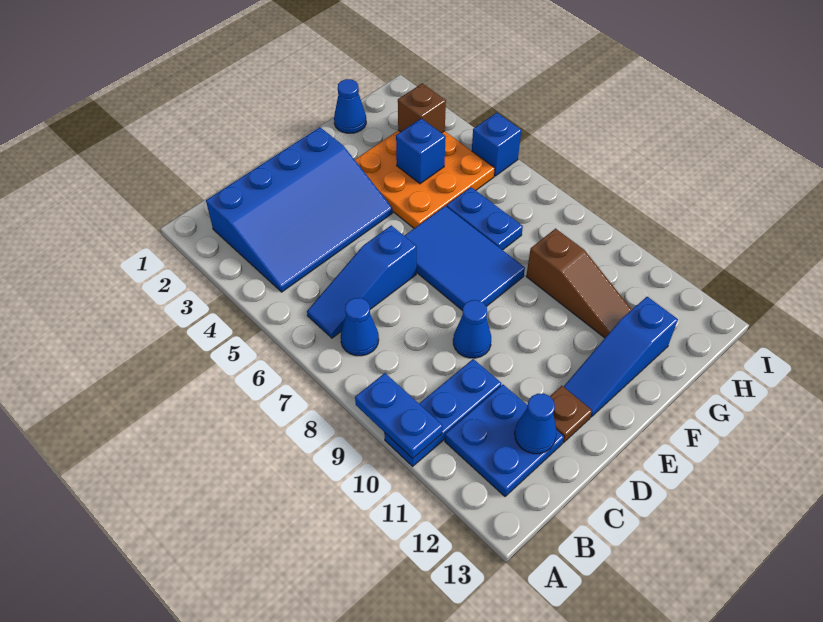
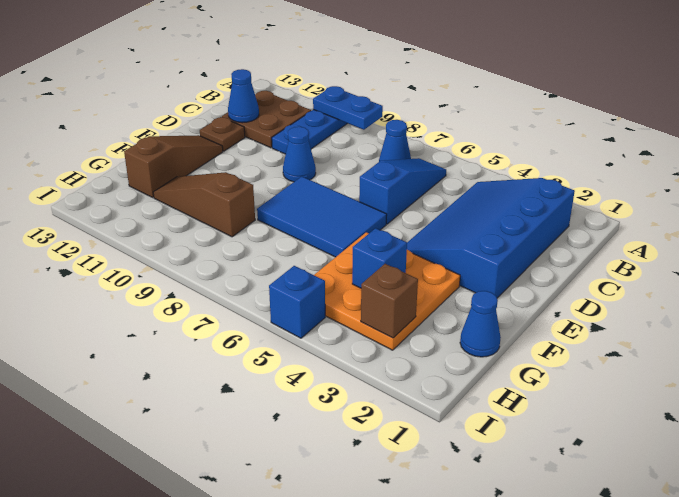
blue plate B11:C12 level 1 -> brown plate B11:C12 level 1
blue slope E12:G12 level 1 top G -> brown slope E12:G12 level 1 top G
blue plate G6:G7 level 1 -> none

